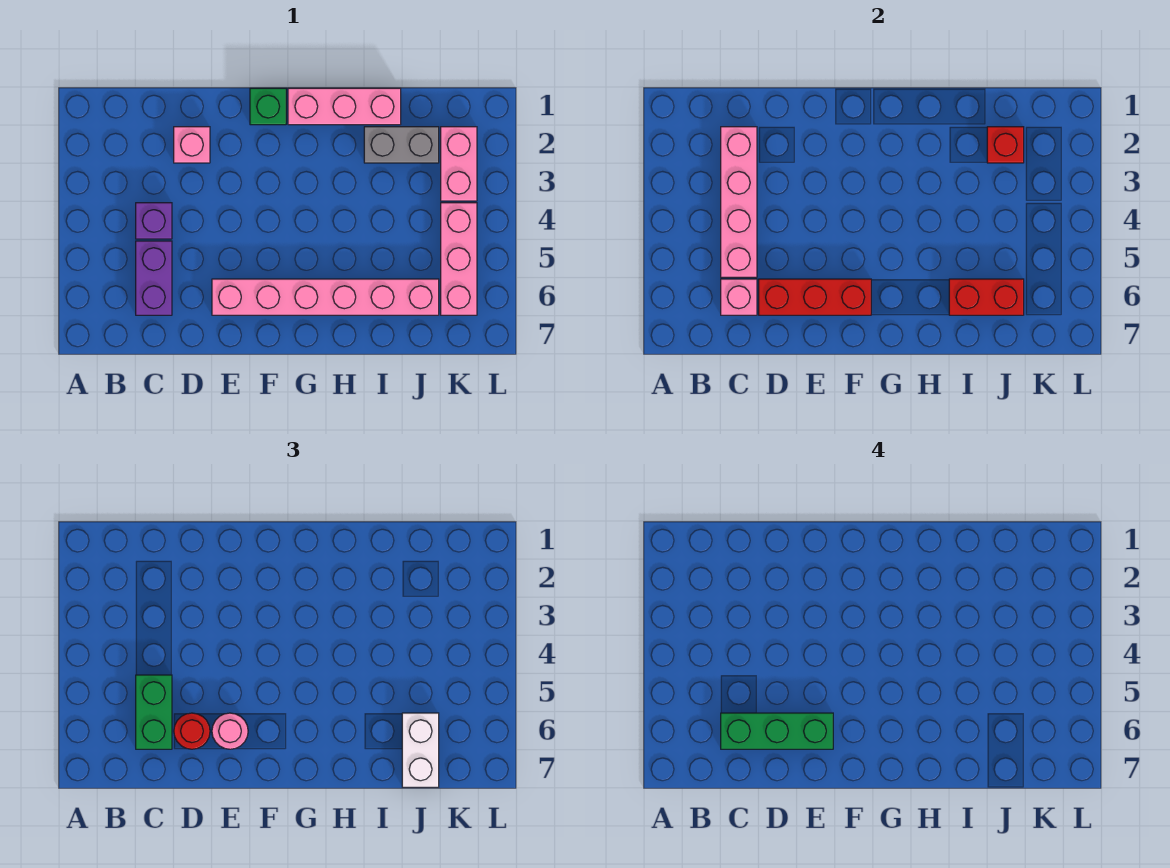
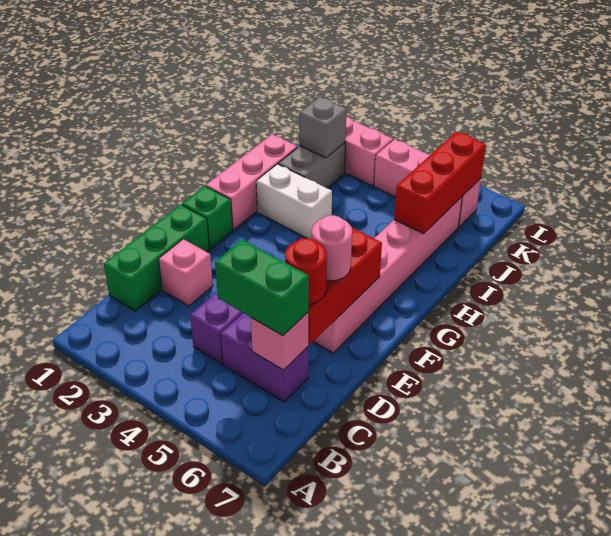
pink brick C2:C5 level 2 -> none
green brick C6:E6 level 4 -> green brick C1:E1 level 1
red brick I6:J6 level 2 -> red brick I6:K6 level 2
red brick J2 level 2 -> grey brick J2 level 2
white brick J6:J7 level 3 -> white brick H2:H3 level 1

